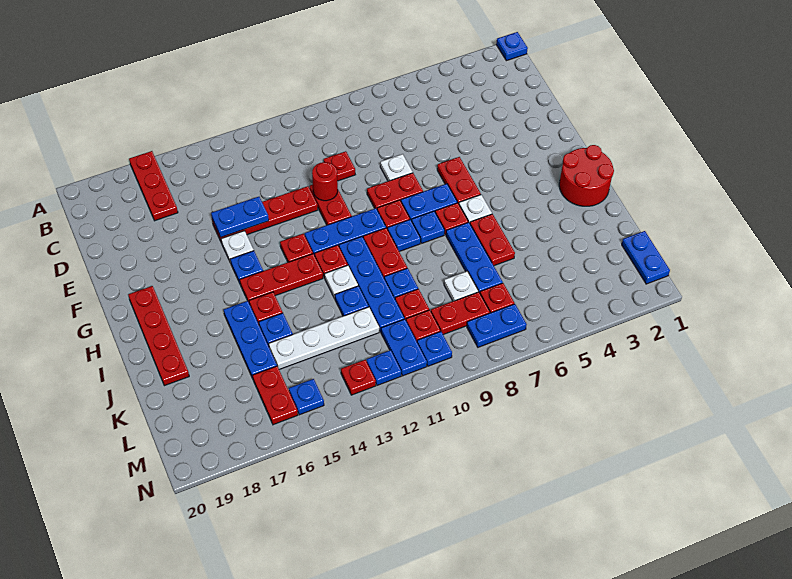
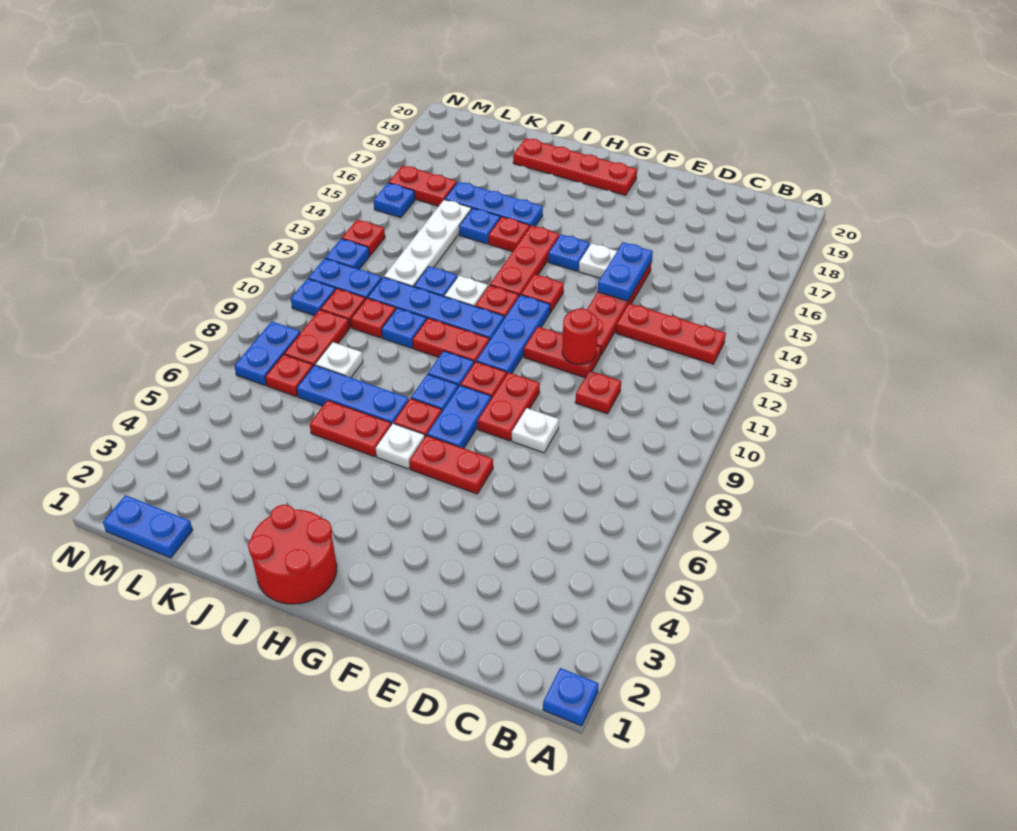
red plate A17:C17 level 1 -> red plate B13:D13 level 1

